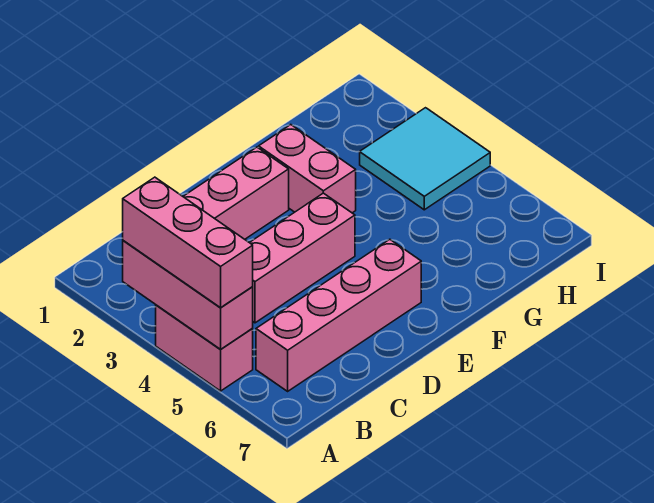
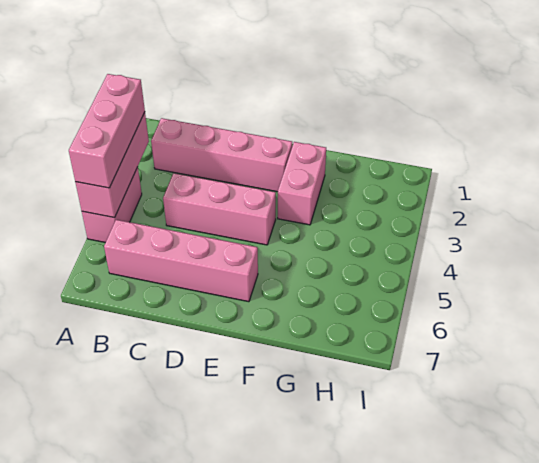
cyan tile H3:I4 level 1 -> none

